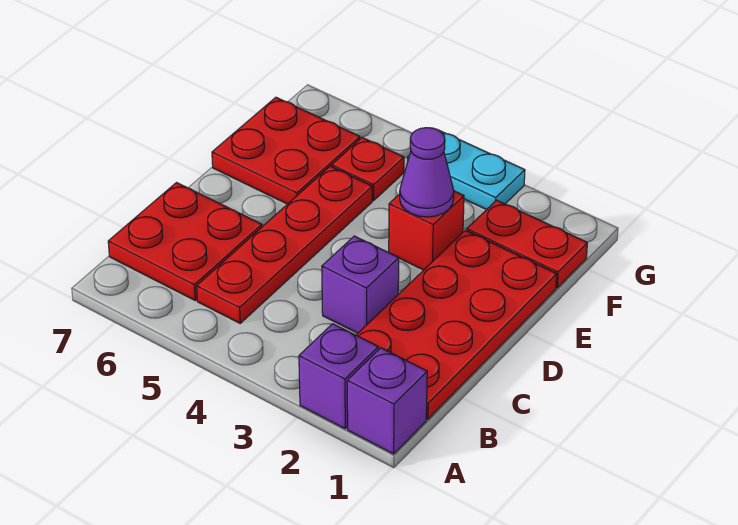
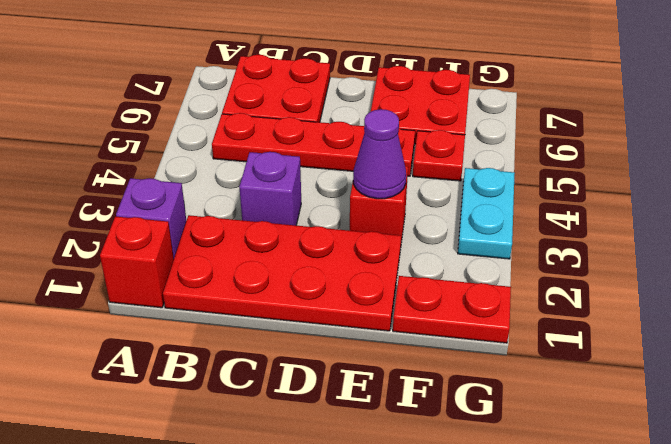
purple brick A1 level 1 -> red brick A1 level 1
red plate F1:F2 level 1 -> red plate F1:G1 level 1

